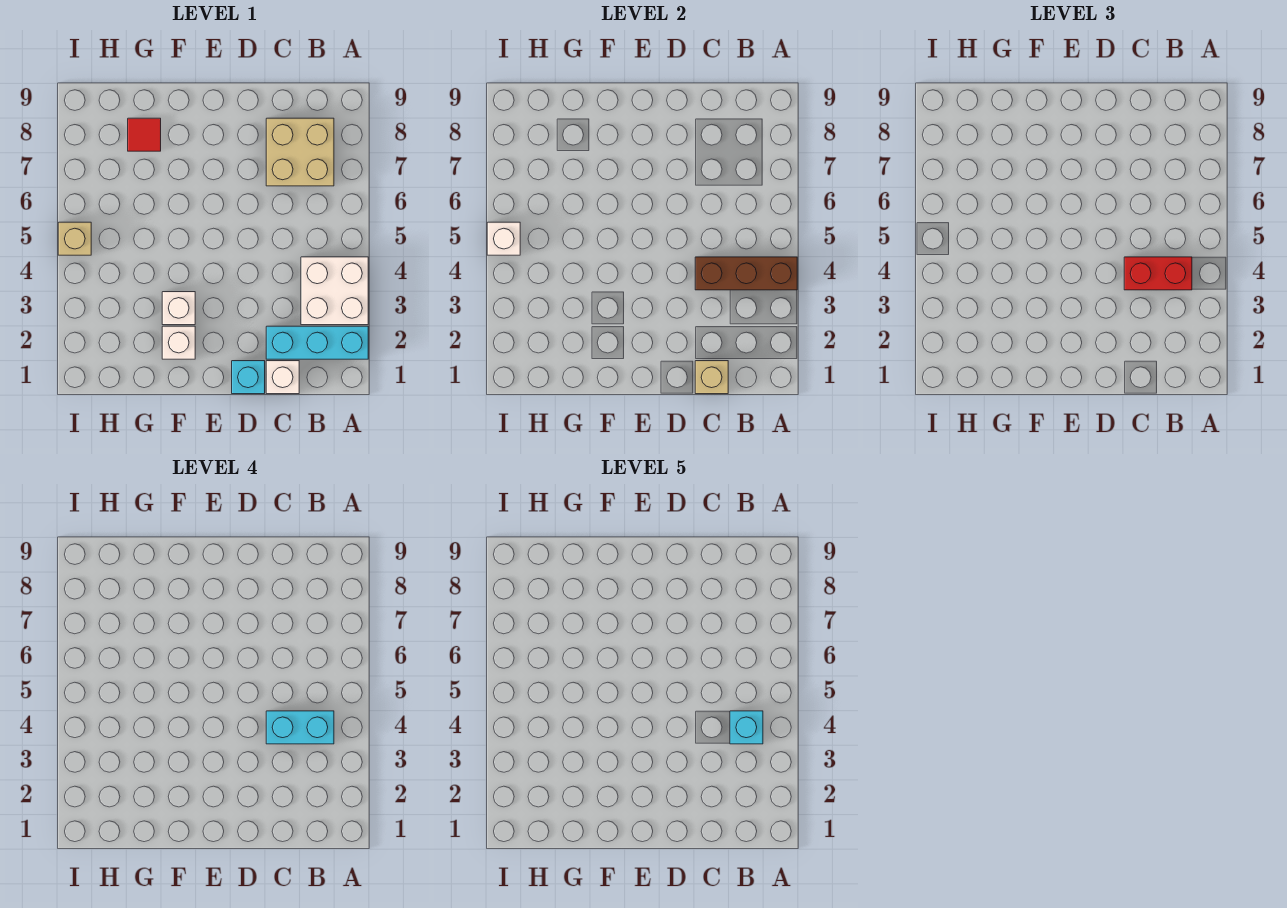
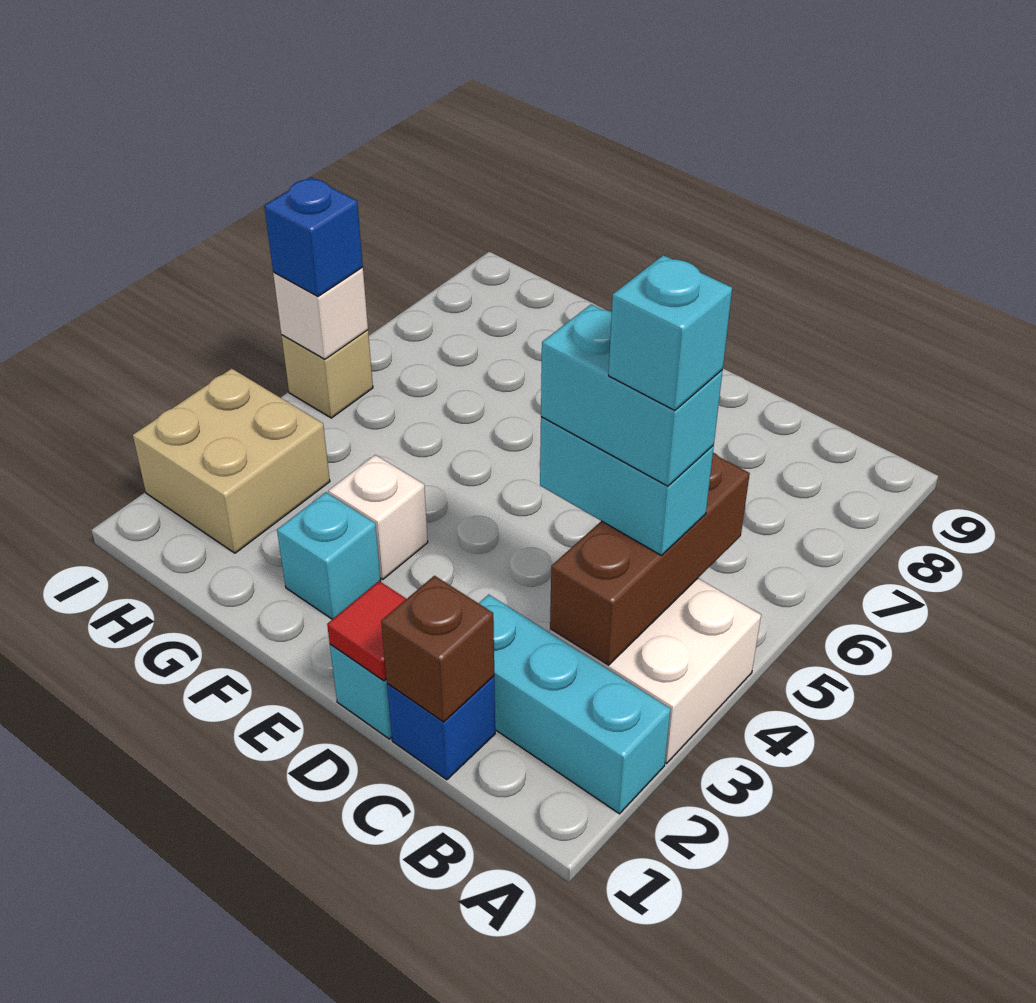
brown brick A4:C4 level 2 -> brown brick B3:B5 level 2
red brick B4:C4 level 3 -> cyan brick B4:C4 level 3
tan brick B7:C8 level 1 -> tan brick H2:I3 level 1
white brick C1 level 1 -> blue brick C1 level 1
tan brick C1 level 2 -> brown brick C1 level 2
white brick F2 level 1 -> cyan brick F2 level 1
red tile G8 level 1 -> red tile D1 level 2
none -> blue brick I5 level 3

